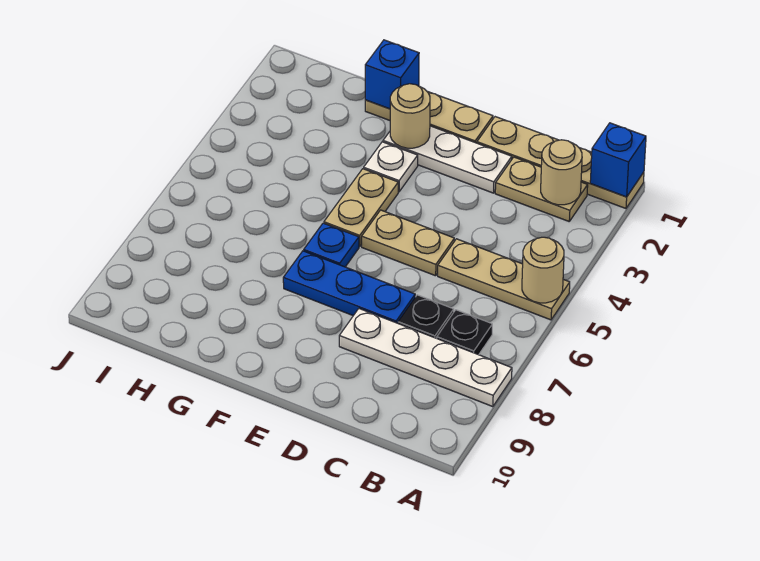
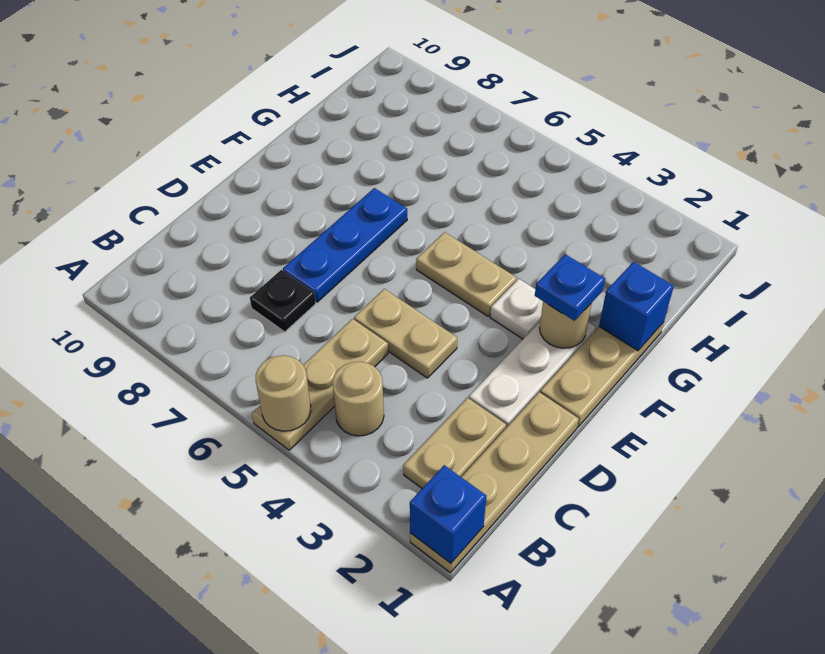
white plate A8:D8 level 1 -> none
tan round brick B2 level 2 -> tan round brick B4 level 1
black plate B7 level 1 -> none
tan plate D5:E5 level 1 -> tan plate D4:D5 level 1
blue plate F6 level 1 -> blue plate F2 level 3

